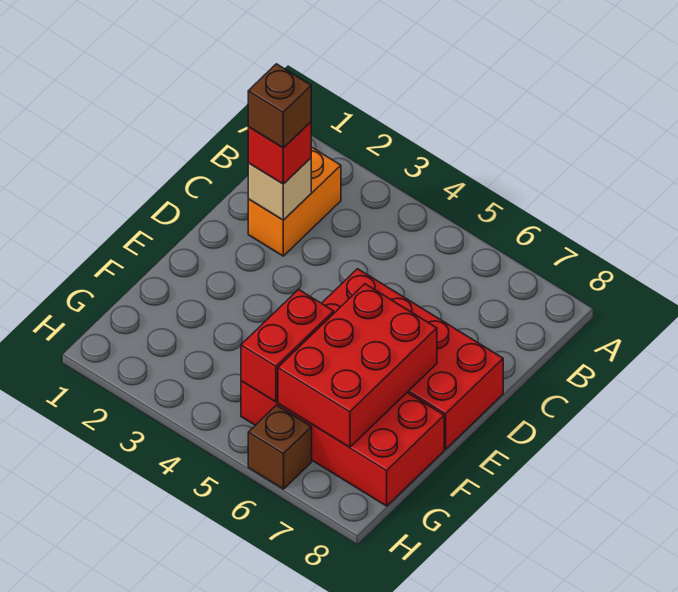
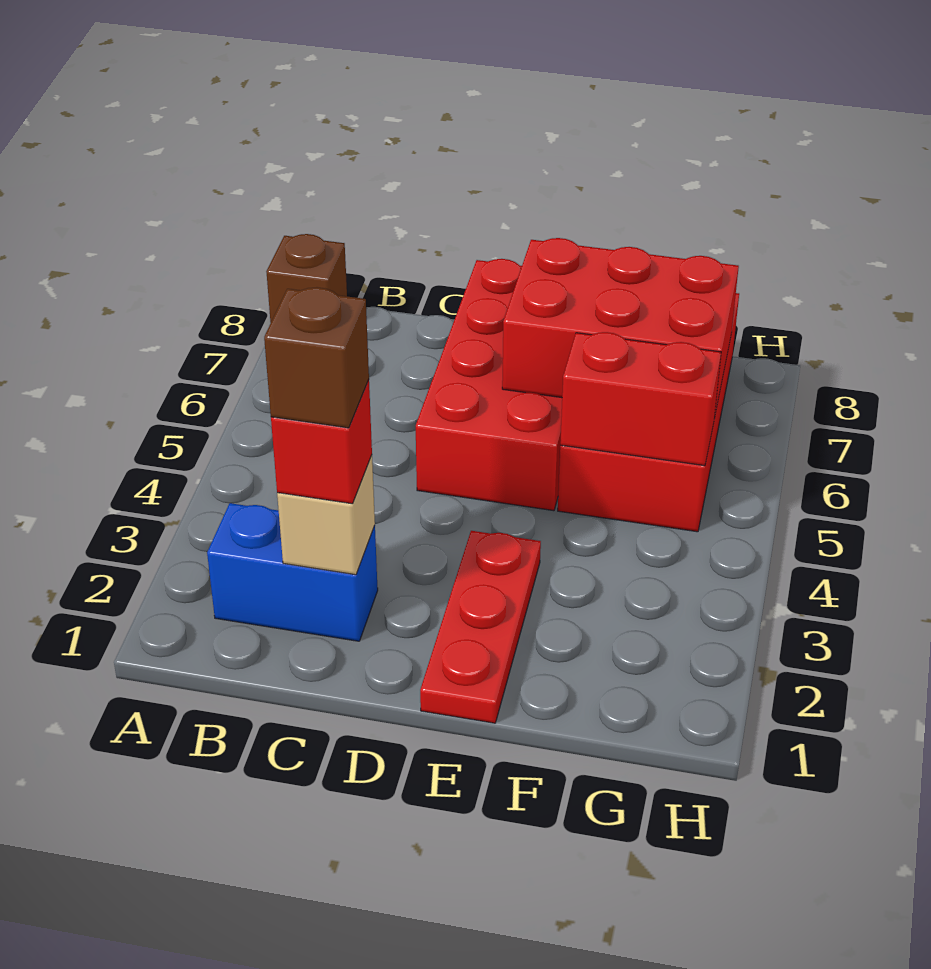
orange brick B2:C2 level 1 -> blue brick B2:C2 level 1
none -> red plate E1:E3 level 1
brown brick H6 level 1 -> brown brick A8 level 1

